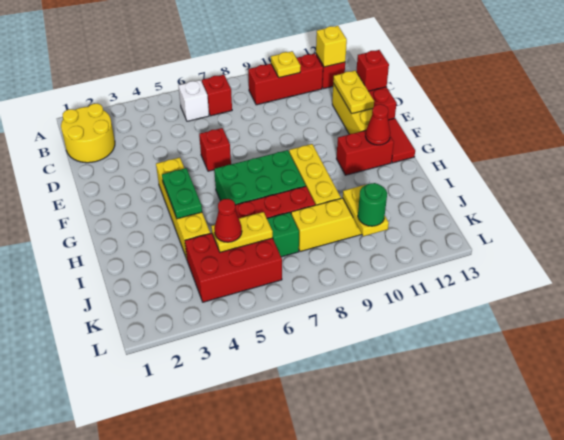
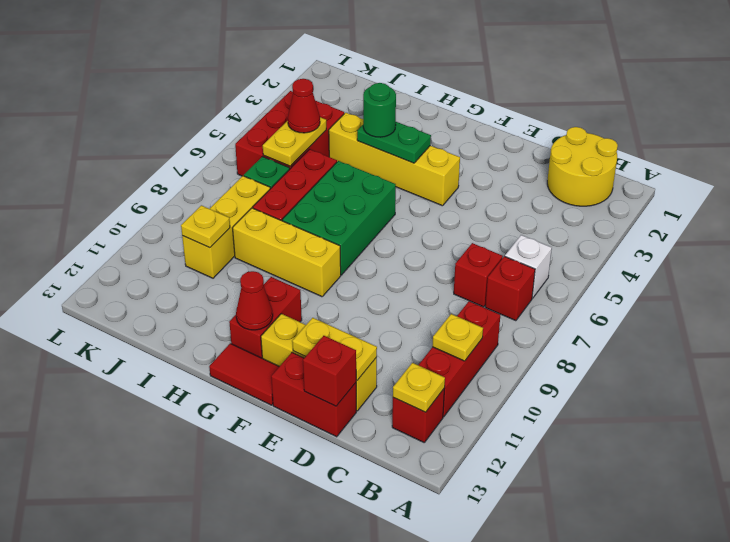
yellow brick B12 level 2 -> yellow plate B12 level 2
red brick E6 level 1 -> red brick C7 level 1
yellow plate J10:K10 level 2 -> yellow plate J10 level 2
green round brick K10 level 3 -> green round brick H4 level 3

